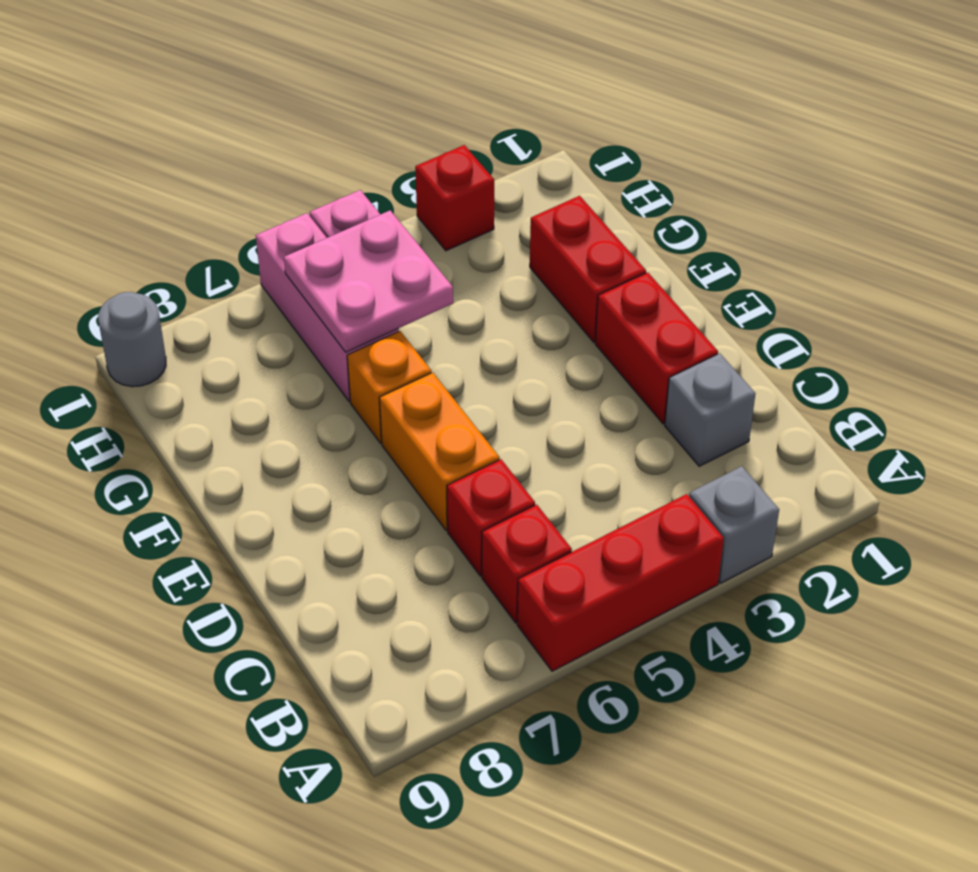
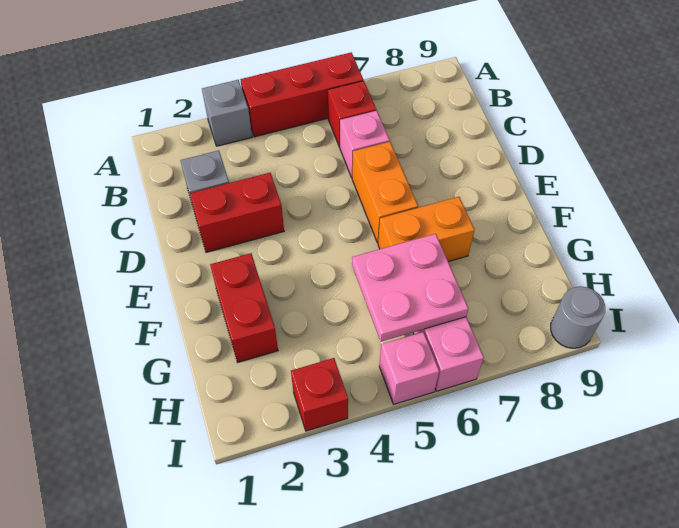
red brick C6 level 1 -> pink brick C6 level 1
red brick D2:E2 level 1 -> red brick D2:D3 level 1
orange brick F6 level 1 -> orange brick F6:F7 level 1

